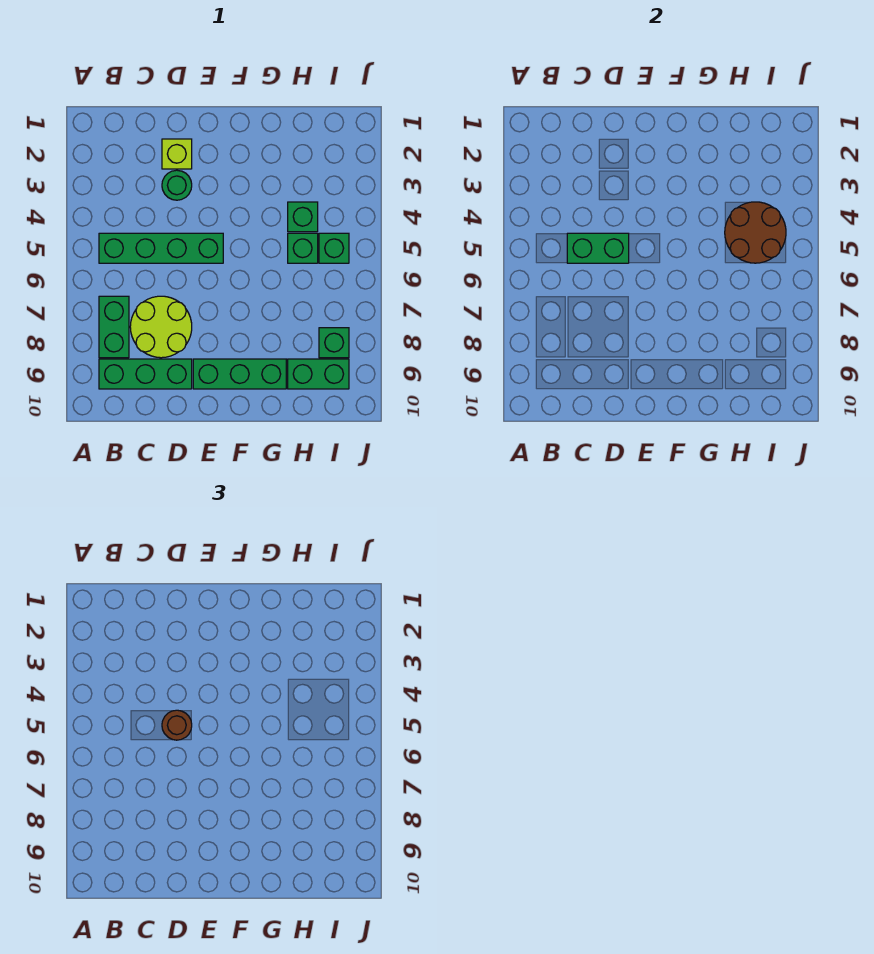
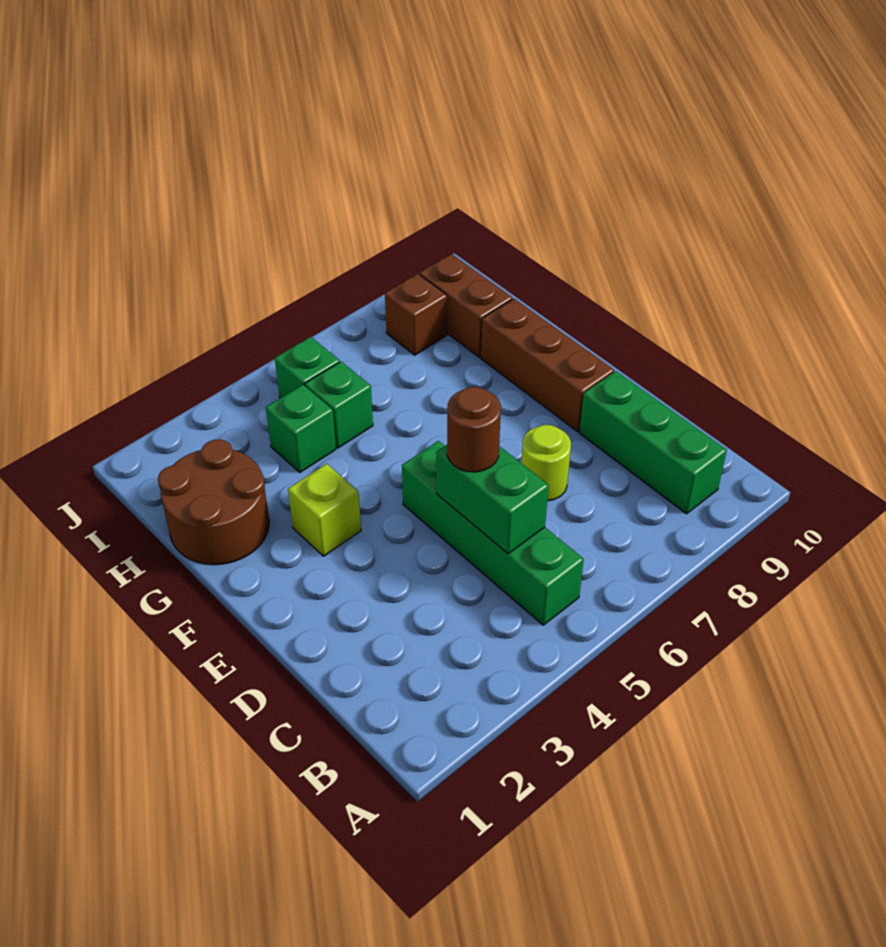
green brick B7:B8 level 1 -> none
lime round brick C7:D8 level 1 -> lime round brick D7 level 1
lime brick D2 level 1 -> lime brick F3 level 1
green round brick D3 level 1 -> none
green brick E9:G9 level 1 -> brown brick E9:G9 level 1
brown round brick H4:I5 level 2 -> brown round brick G1:H2 level 1
green brick H9:I9 level 1 -> brown brick H9:I9 level 1
green brick I8 level 1 -> brown brick I8 level 1

